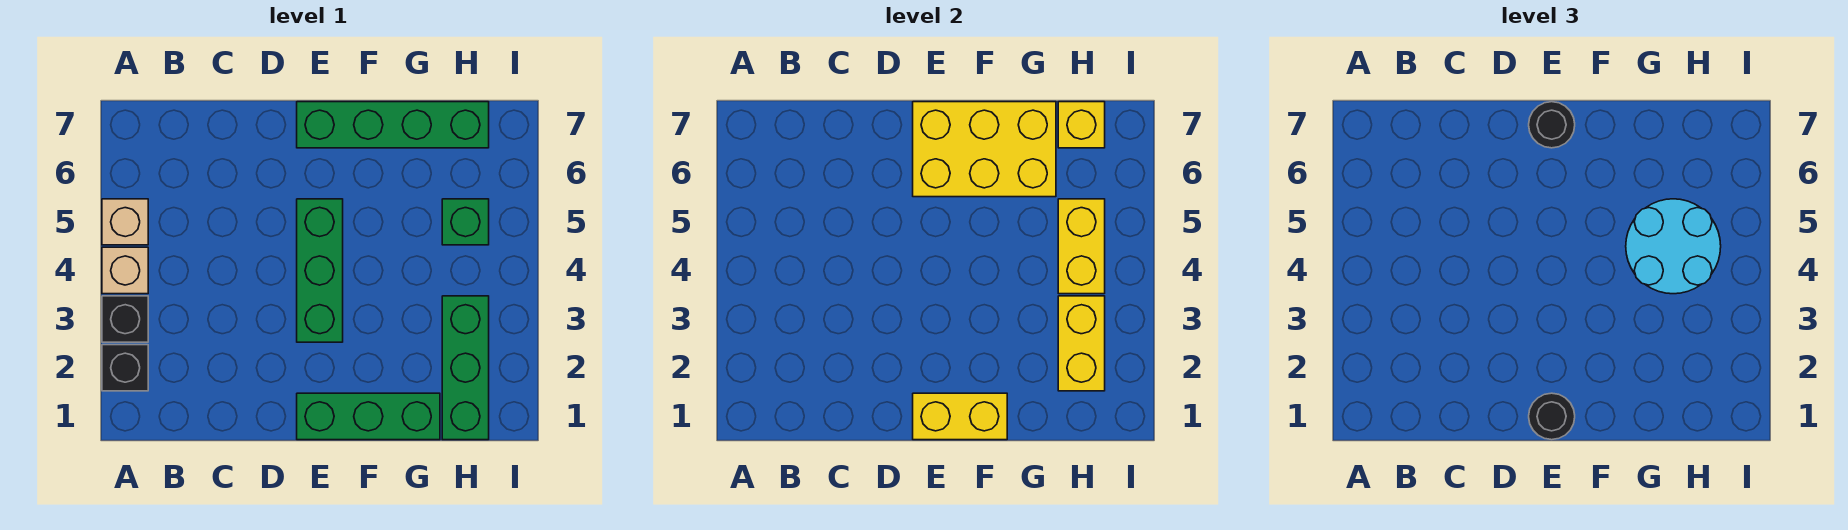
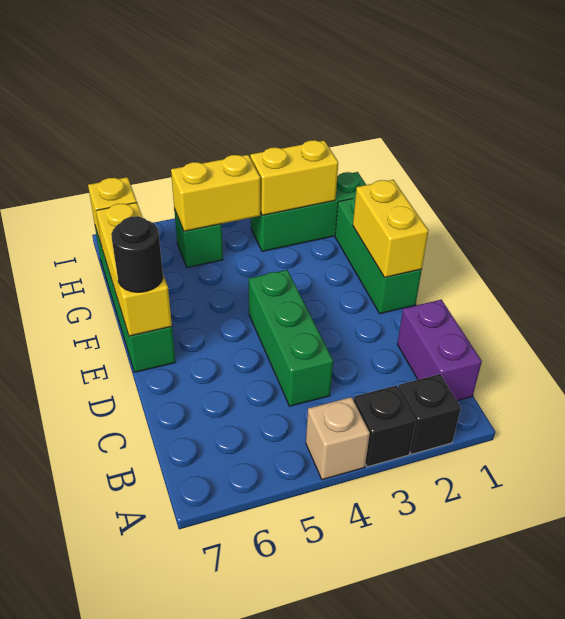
tan brick A5 level 1 -> none
none -> purple brick B1:C1 level 1
black round brick E1 level 3 -> none
green brick E3:E5 level 1 -> green brick C4:E4 level 1
yellow brick E6:G7 level 2 -> yellow brick E7:G7 level 2
cyan round brick G4:H5 level 3 -> none

